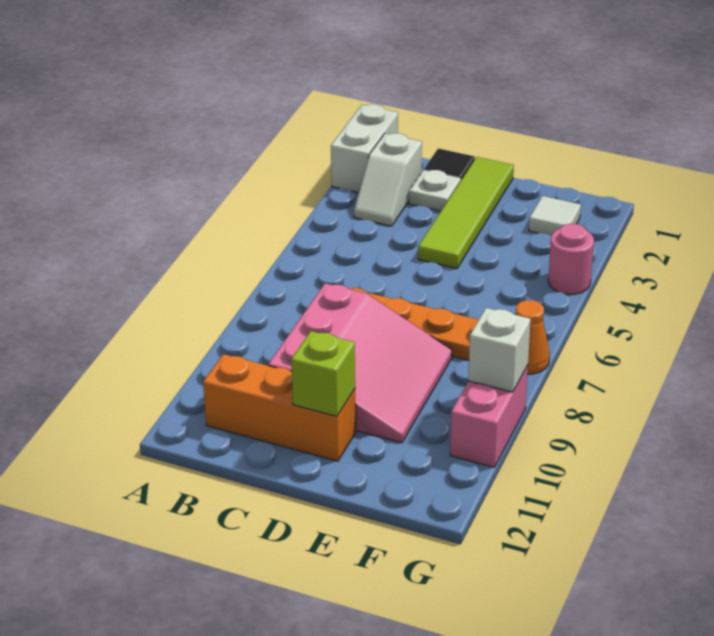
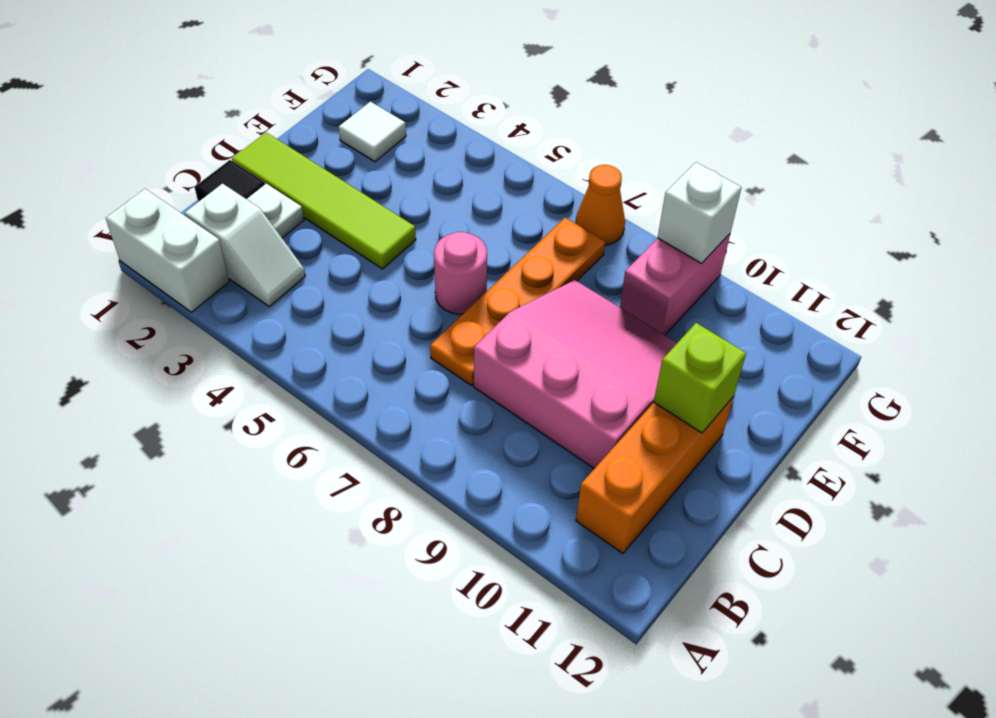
pink round brick G4 level 1 -> pink round brick D6 level 1
pink brick G9:G10 level 1 -> pink brick F9:G9 level 1

